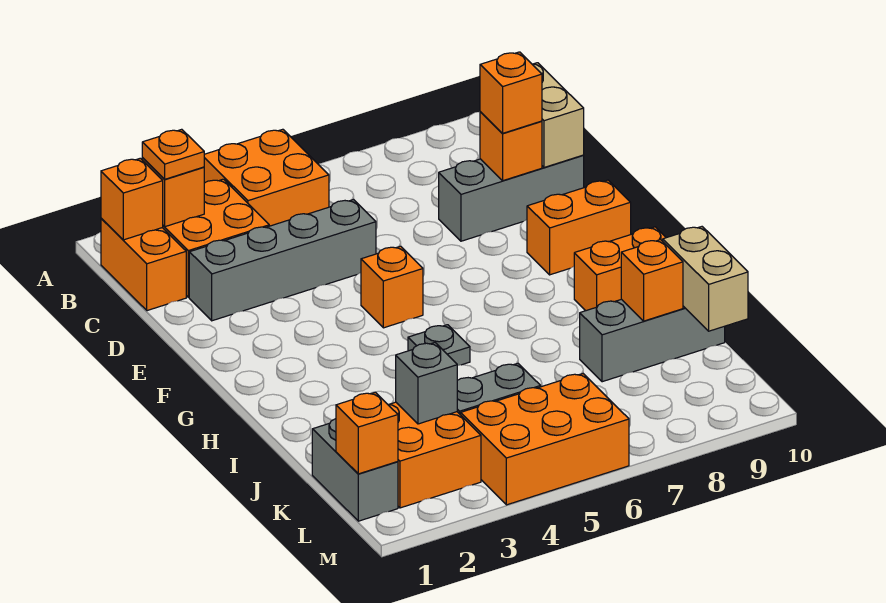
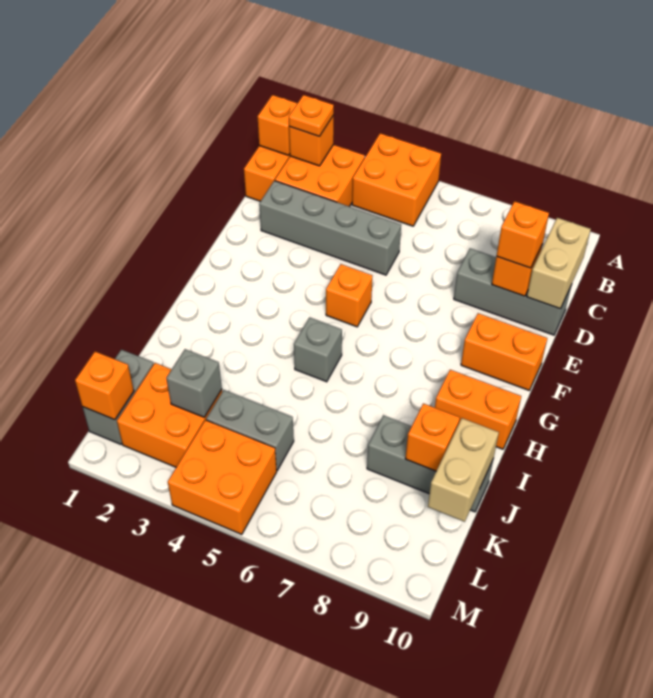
grey plate H5 level 1 -> grey brick H5 level 1
orange brick L4:M6 level 1 -> orange brick L4:M5 level 1

